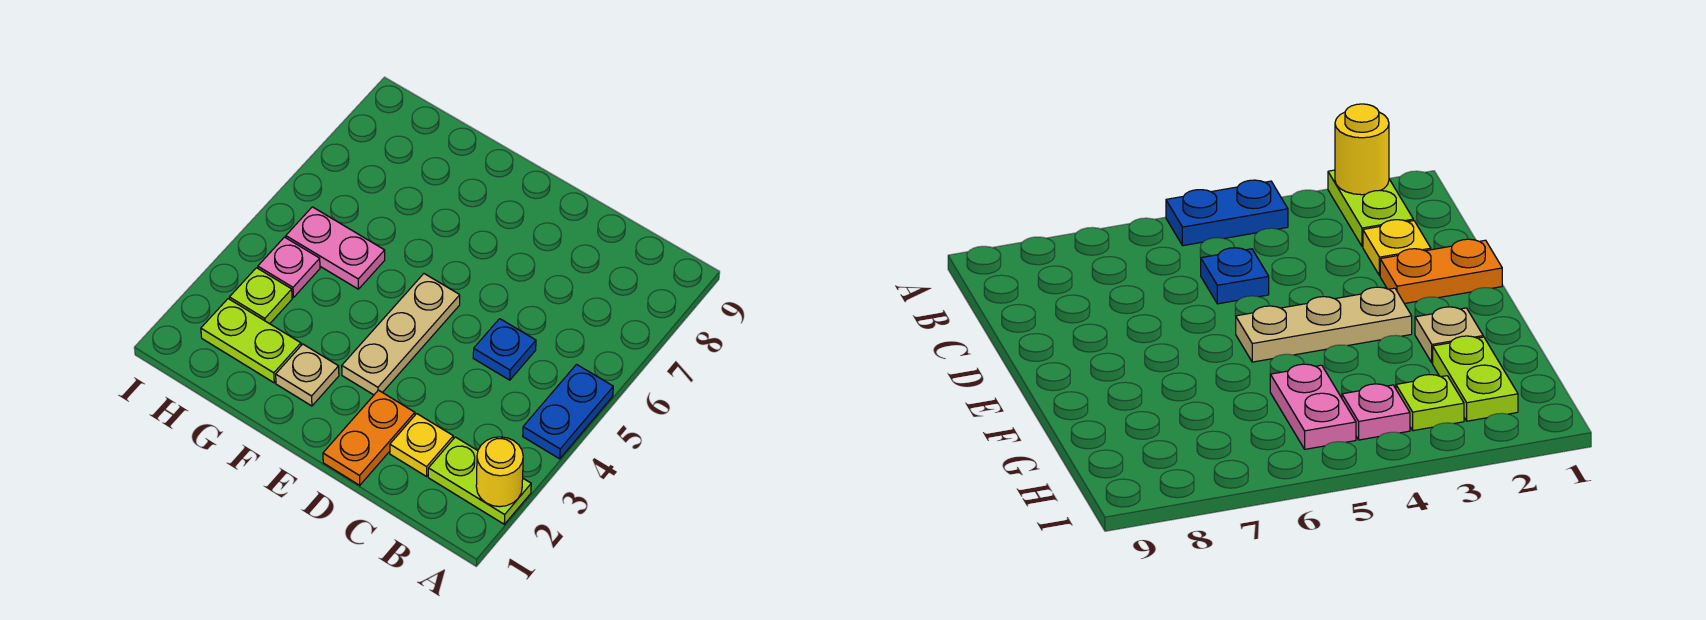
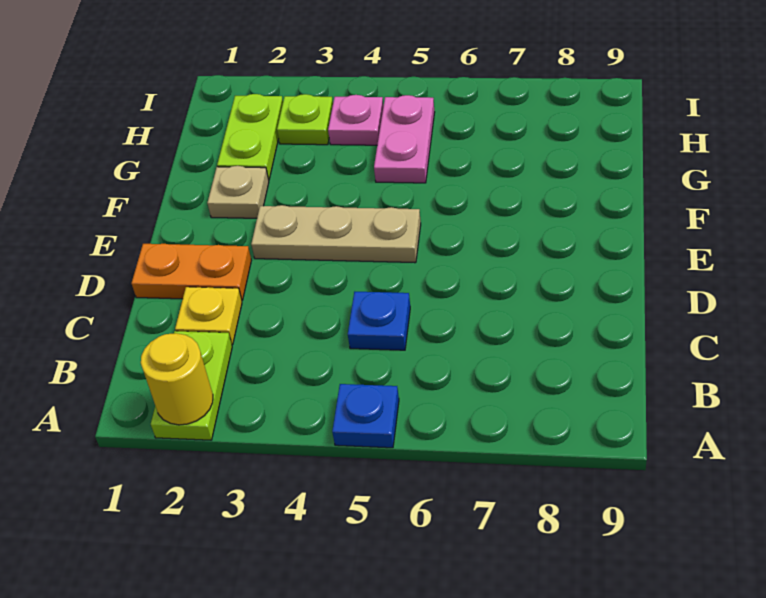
blue plate A4:A5 level 1 -> blue plate A5 level 1

